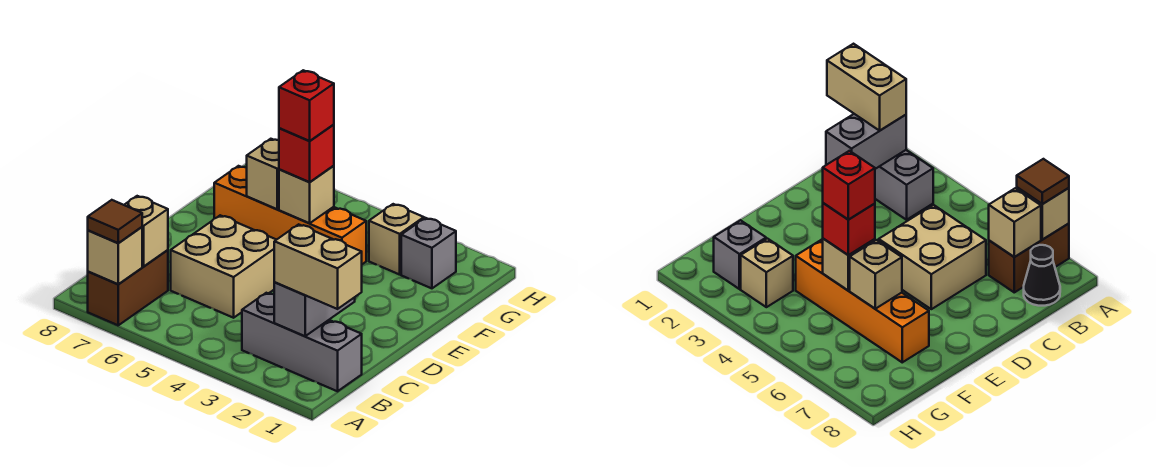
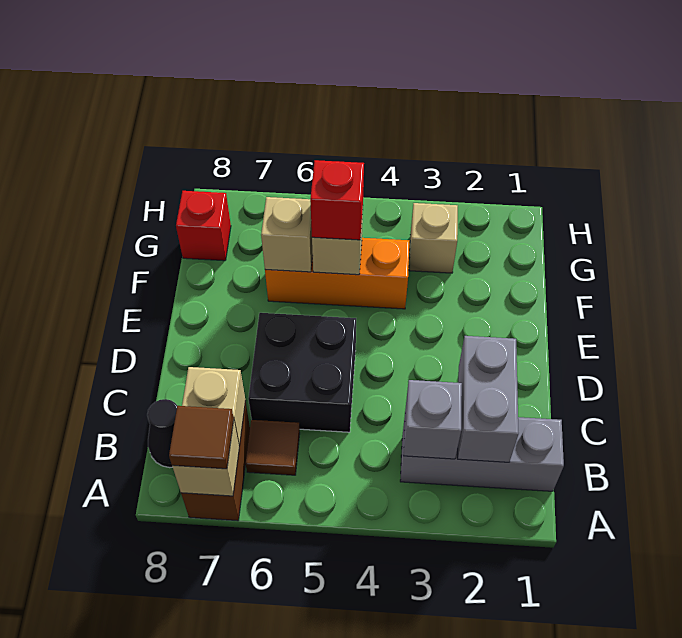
tan brick B1:B2 level 3 -> none
none -> brown tile B6 level 1
tan brick C5:D6 level 1 -> black brick C5:D6 level 1
orange brick F4:F7 level 1 -> orange brick F4:F6 level 1
red brick F5 level 4 -> red brick G8 level 1
grey brick G2 level 1 -> grey brick B3 level 2

